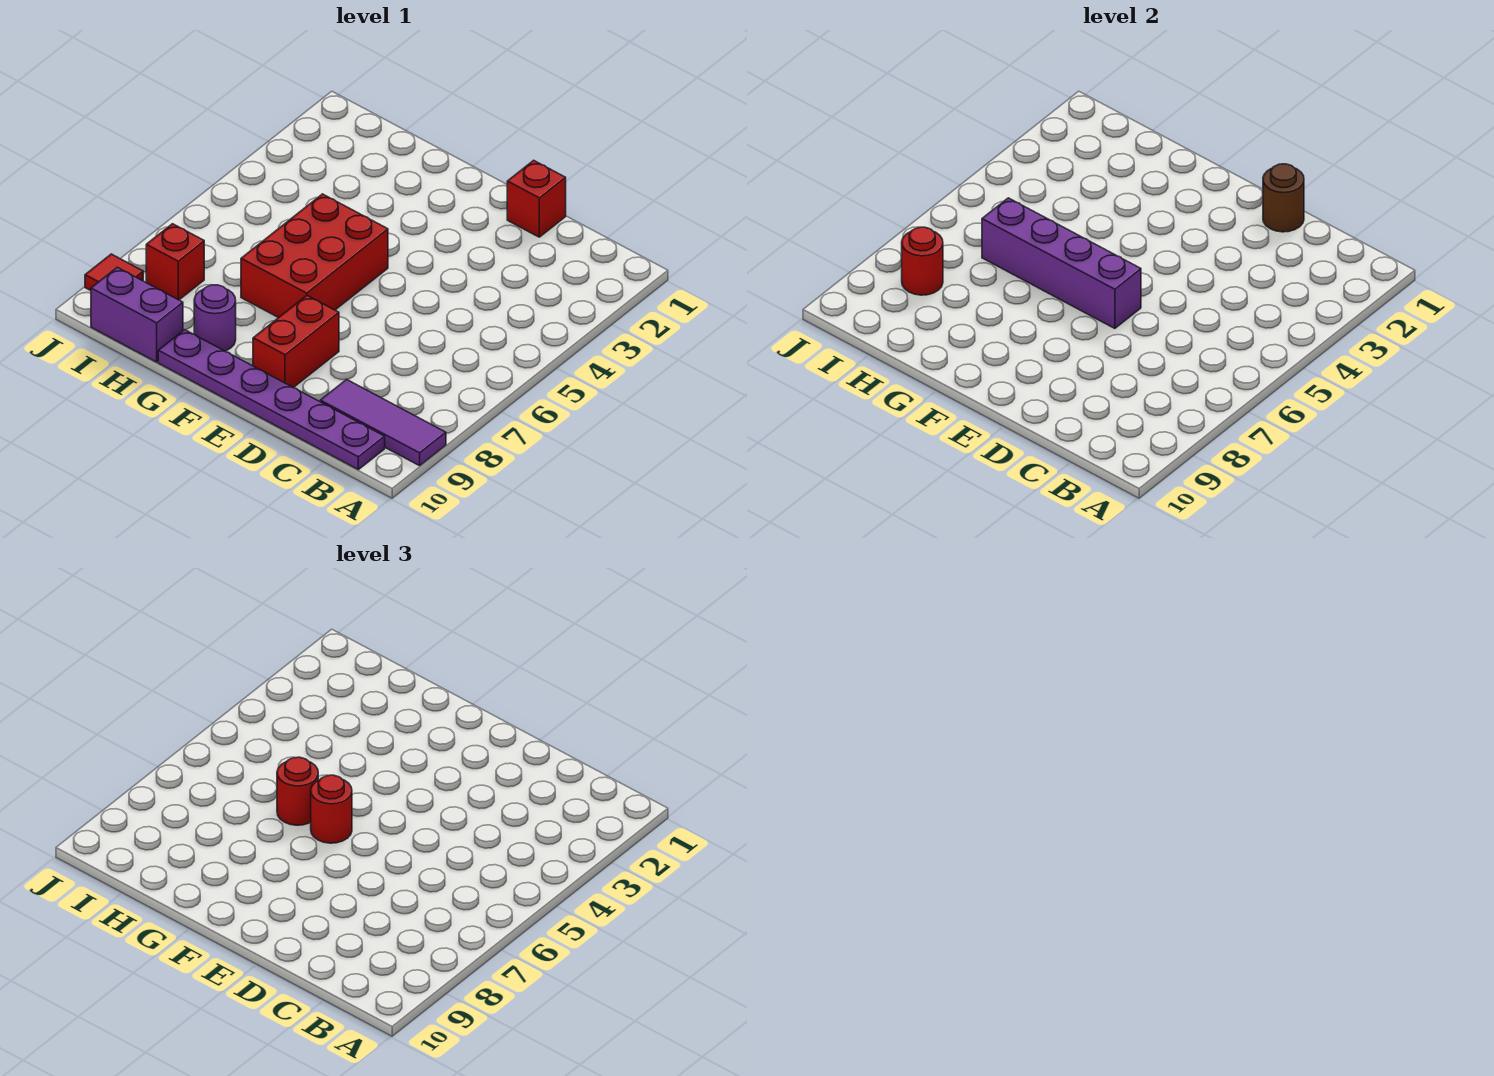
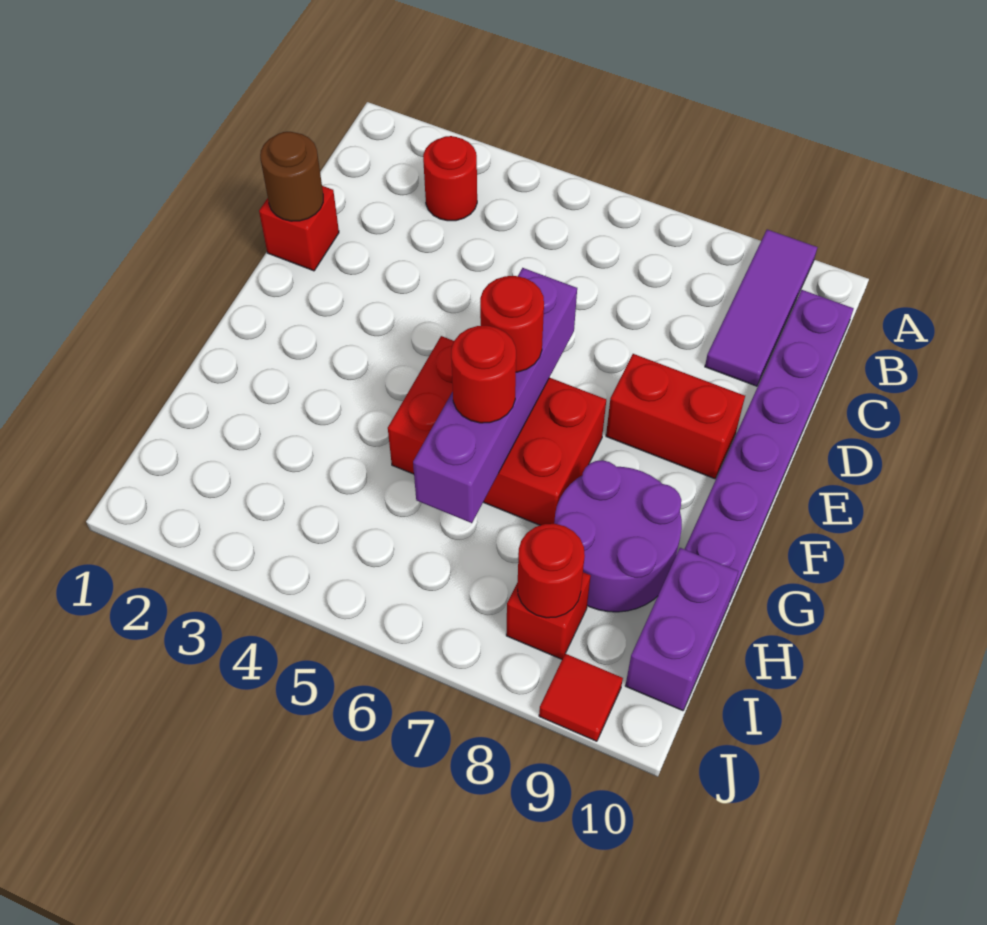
none -> red round brick B3 level 1
purple round brick G9 level 1 -> purple round brick G8:H9 level 1

